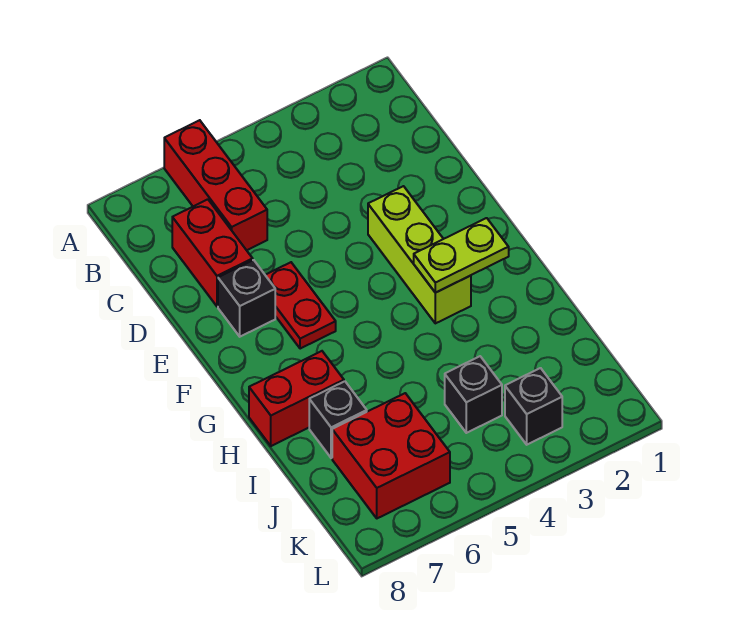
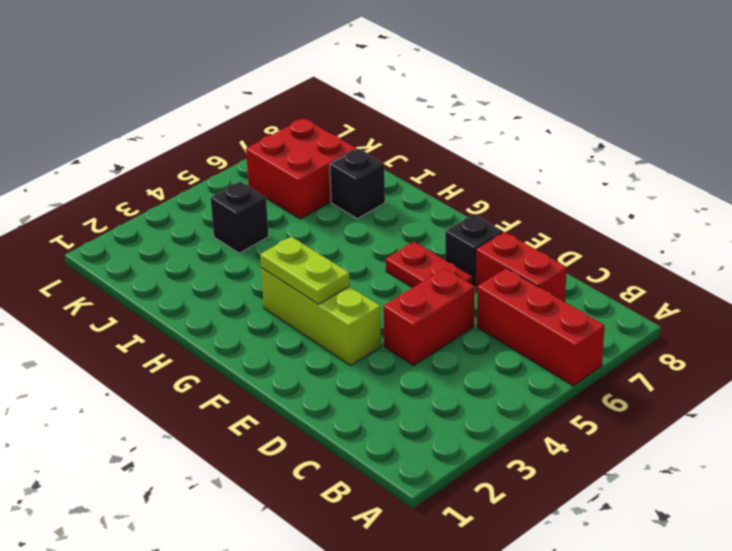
lime plate G2:G3 level 2 -> lime plate F3:G3 level 2
red brick H7:H8 level 1 -> red brick D4:D5 level 1
black brick K3 level 1 -> none

